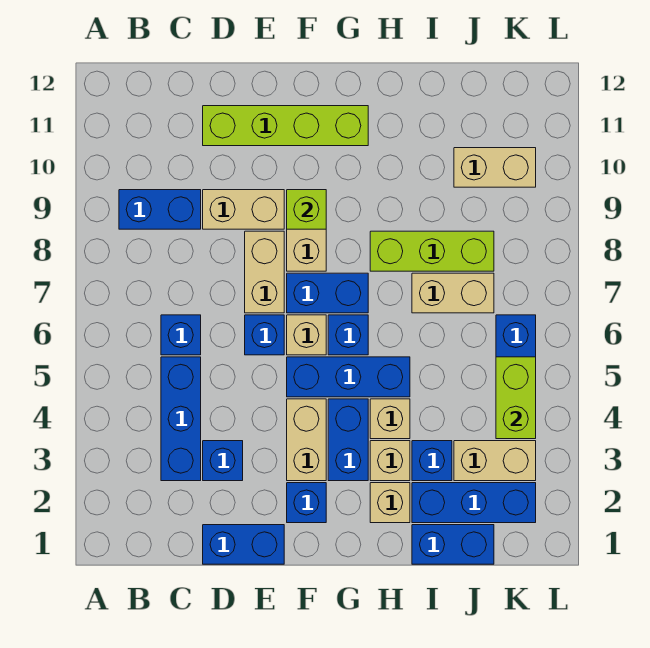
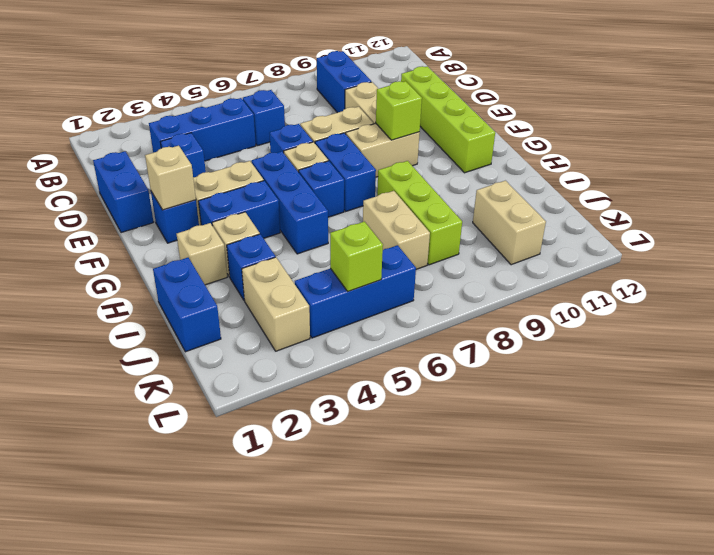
tan brick H4 level 1 -> tan brick F2 level 2
blue brick I2:K2 level 1 -> none
lime brick K4:K5 level 2 -> lime brick K5 level 2

